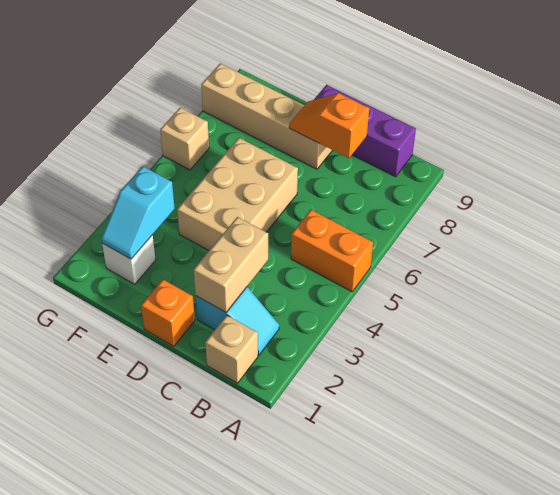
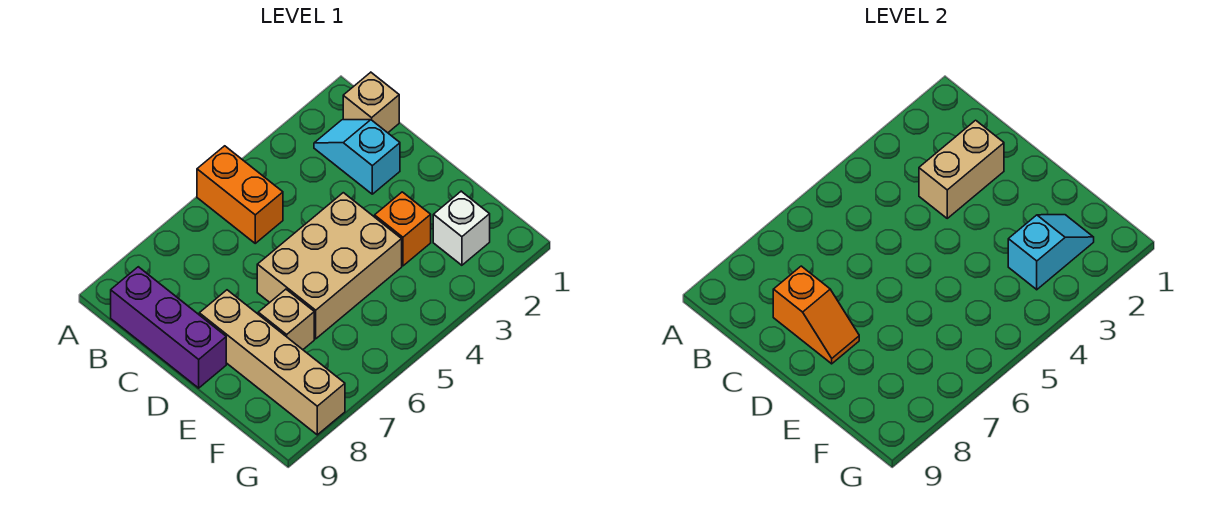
orange brick D1 level 1 -> orange brick E3 level 1
tan brick G6 level 1 -> tan brick E7 level 1

